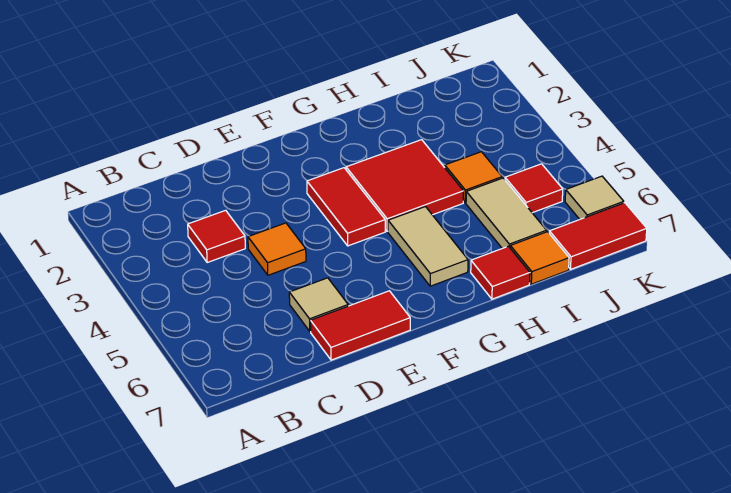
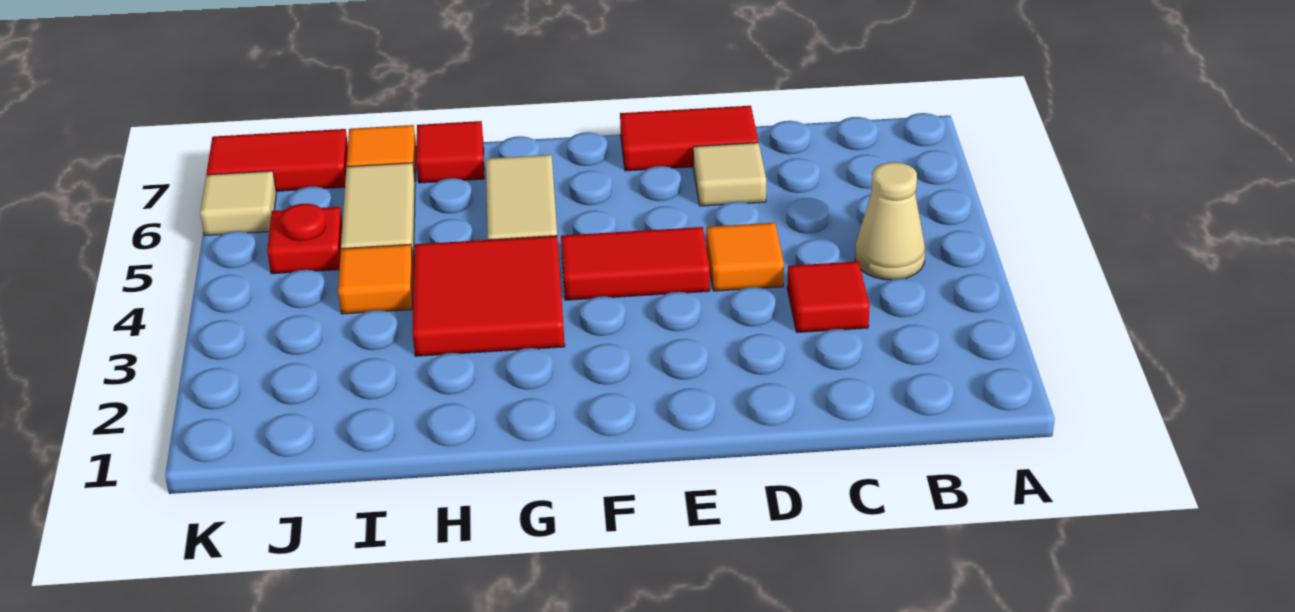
none -> tan cone B4 level 1
red tile F3:F4 level 1 -> red tile E4:F4 level 1
red tile J5 level 1 -> red plate J5 level 1

